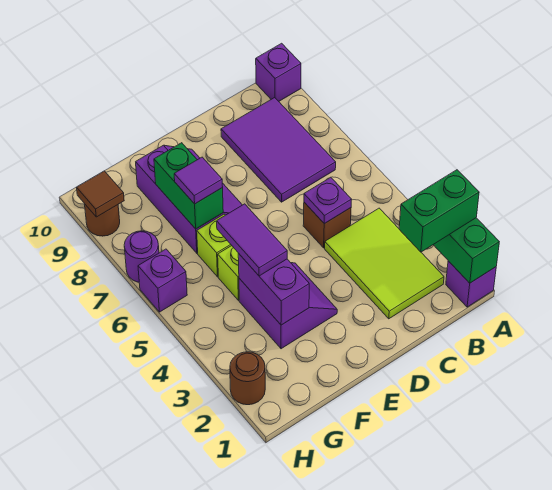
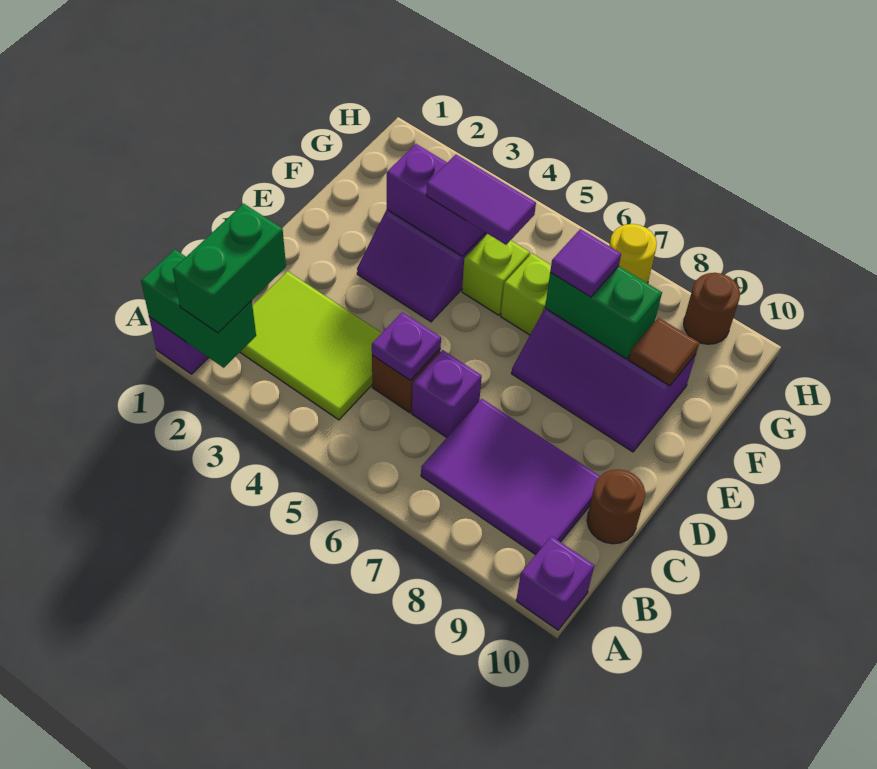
brown round brick H2 level 1 -> brown round brick C10 level 1
purple brick H6 level 1 -> purple brick C6 level 1
purple round brick H7 level 1 -> yellow round brick H7 level 1
brown tile H9 level 2 -> brown tile F9 level 2

